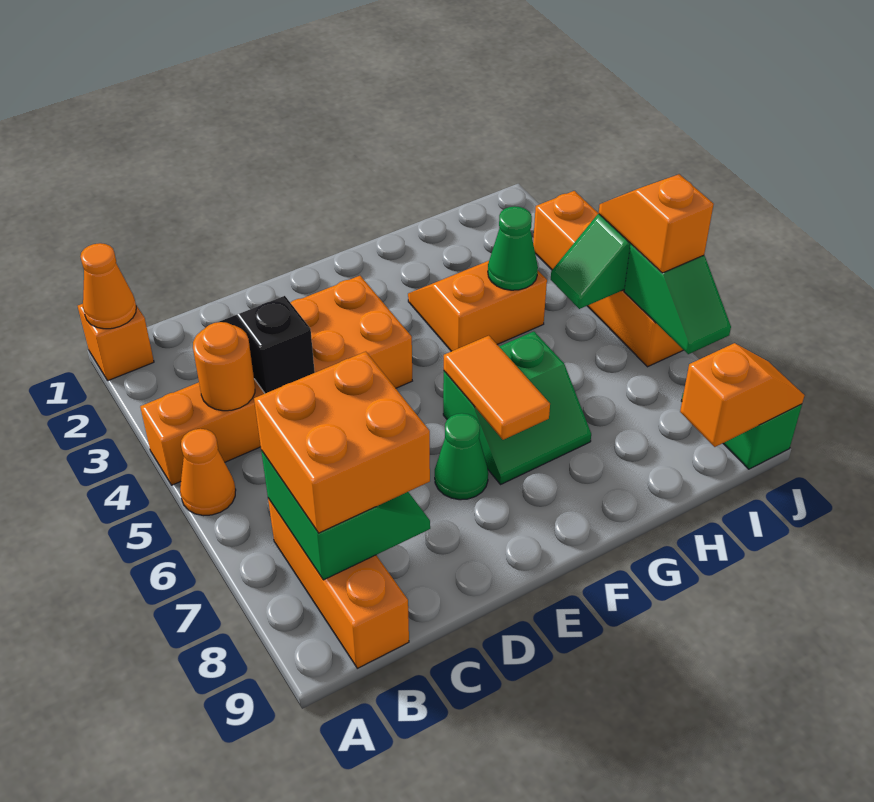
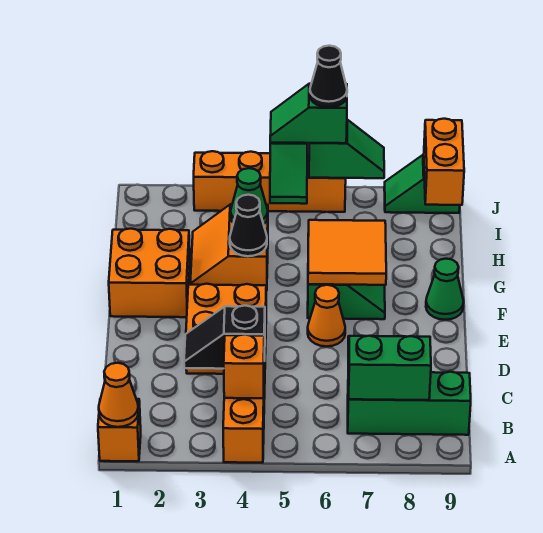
orange cone A5 level 1 -> orange cone E6 level 1
orange round brick B4 level 2 -> orange brick B4 level 2
orange brick B7:B9 level 1 -> green brick B7:B9 level 1
orange brick B7:C8 level 3 -> orange brick F1:G2 level 1
green cone E7 level 1 -> green cone F9 level 1
orange tile F6:F7 level 2 -> orange tile F6:G7 level 2
none -> black cone G4 level 2
orange slope I9:J9 level 2 top I -> orange brick I9:J9 level 2
orange slope J5:J6 level 3 top 6 -> green slope J5:J6 level 3 top 6
none -> black cone J6 level 4

